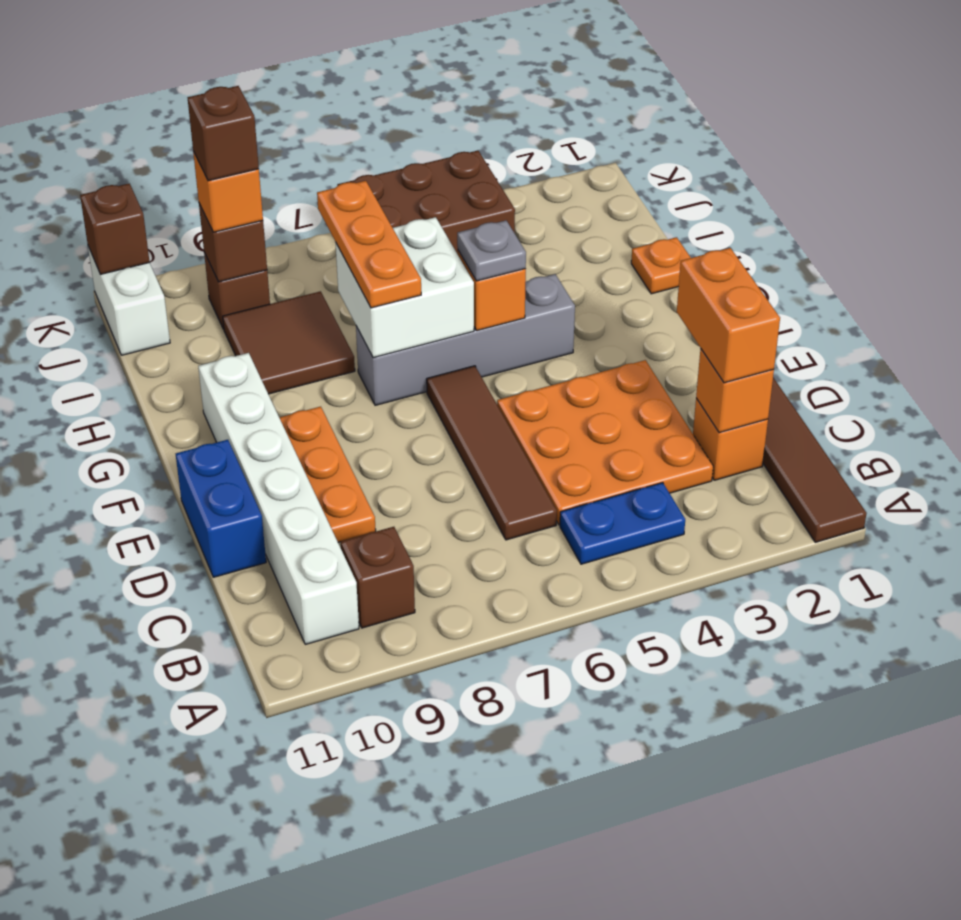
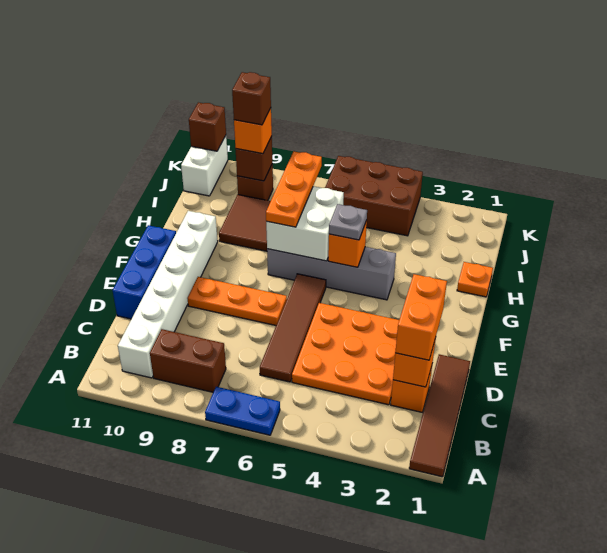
blue plate B4:B5 level 1 -> blue plate A6:A7 level 1
brown brick B9 level 1 -> brown brick B8:B9 level 1
orange plate D9:F9 level 1 -> orange plate E7:E9 level 1
blue brick D11:E11 level 1 -> blue brick D11:F11 level 1

